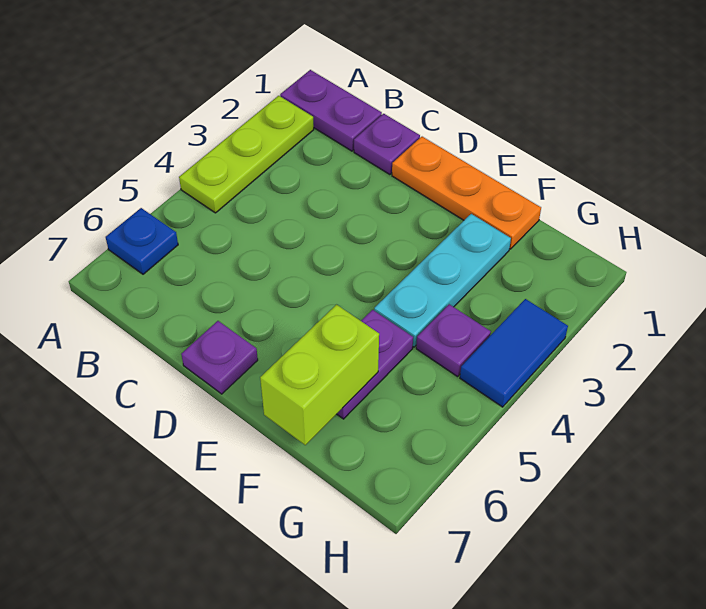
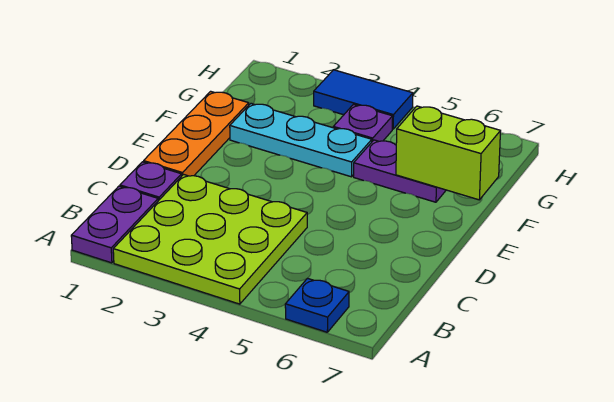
lime plate A2:A4 level 1 -> lime plate A2:C4 level 1
purple plate D7 level 1 -> none

